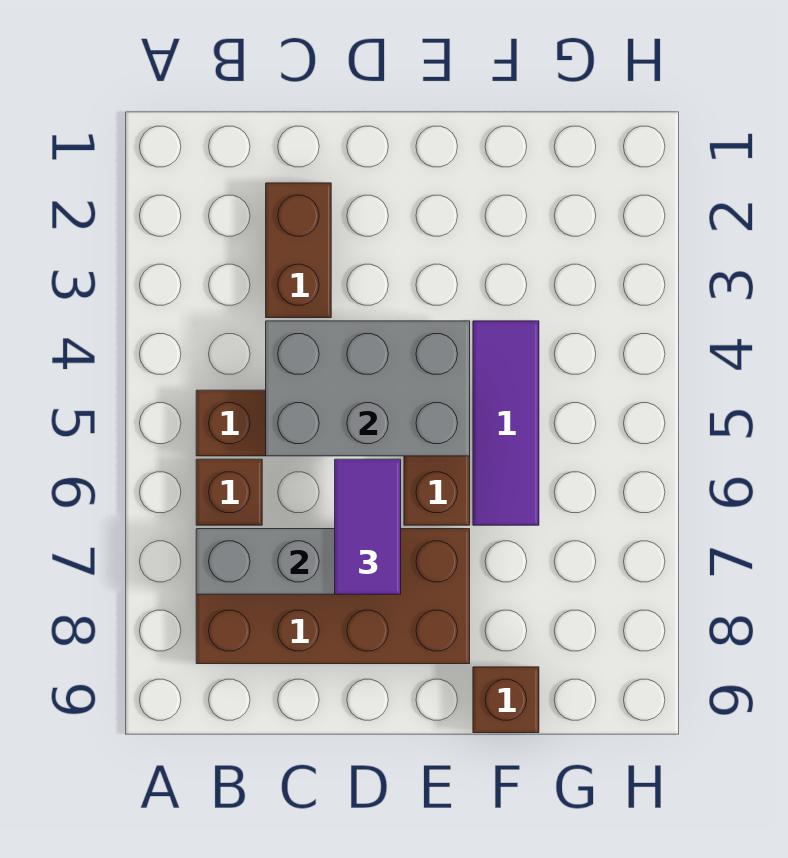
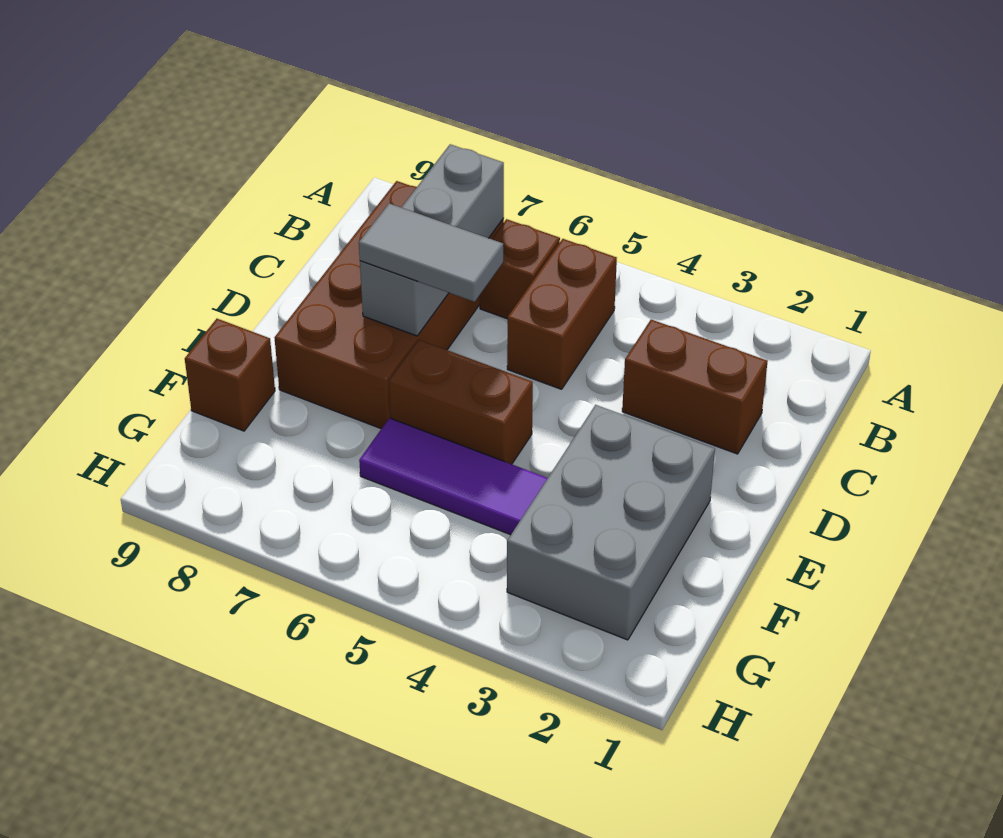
grey brick C4:E5 level 2 -> grey brick E2:G3 level 1
purple tile D6:D7 level 3 -> grey tile D6:D7 level 3

